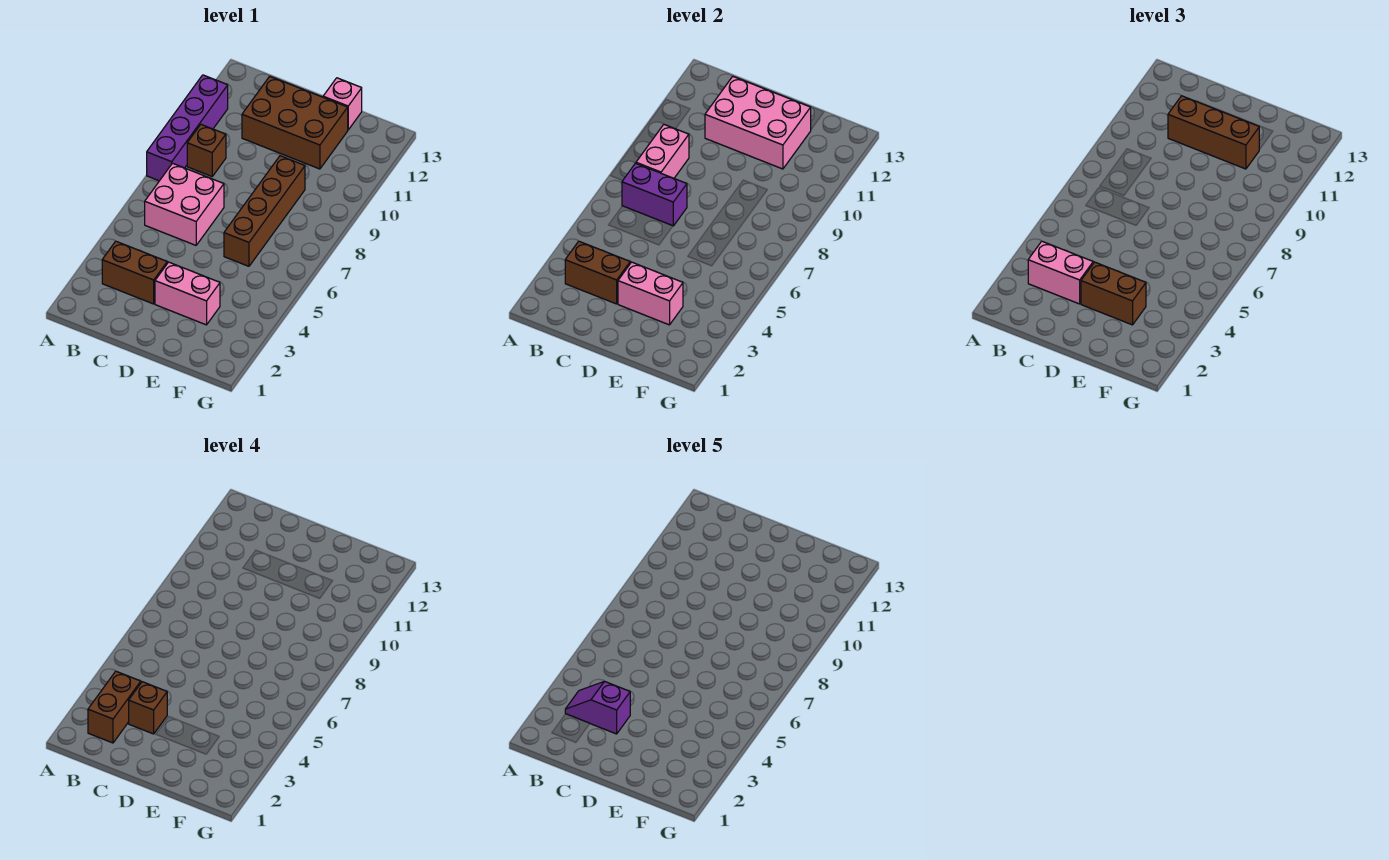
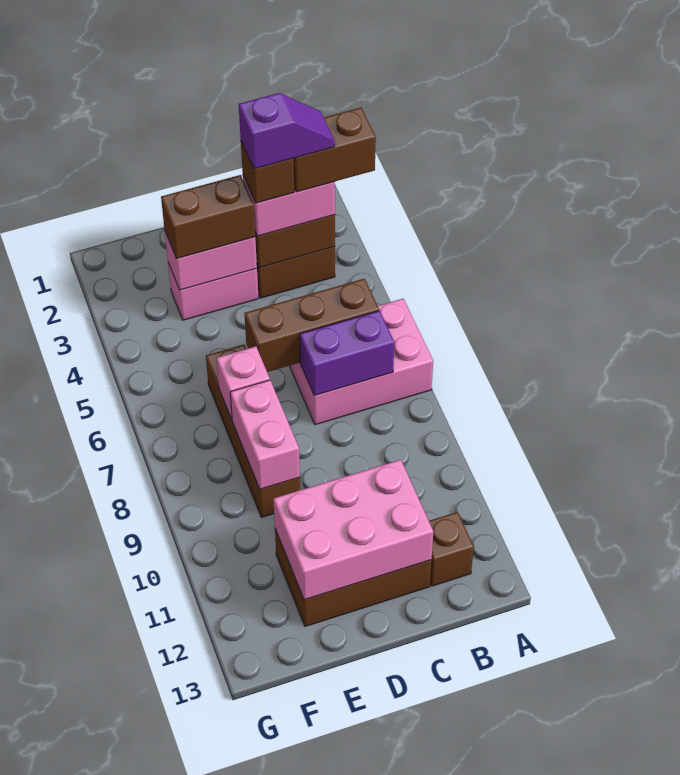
purple brick A8:A11 level 1 -> none
brown brick B2:B3 level 4 -> brown brick A3:B3 level 4
pink brick B6:C7 level 1 -> pink brick A6:C7 level 1
pink brick B8:B9 level 2 -> pink brick E8:E9 level 2
brown brick B9 level 1 -> brown brick B12 level 1
brown brick C11:E11 level 3 -> brown brick B6:D6 level 2
pink brick E13 level 1 -> pink brick E7 level 2

